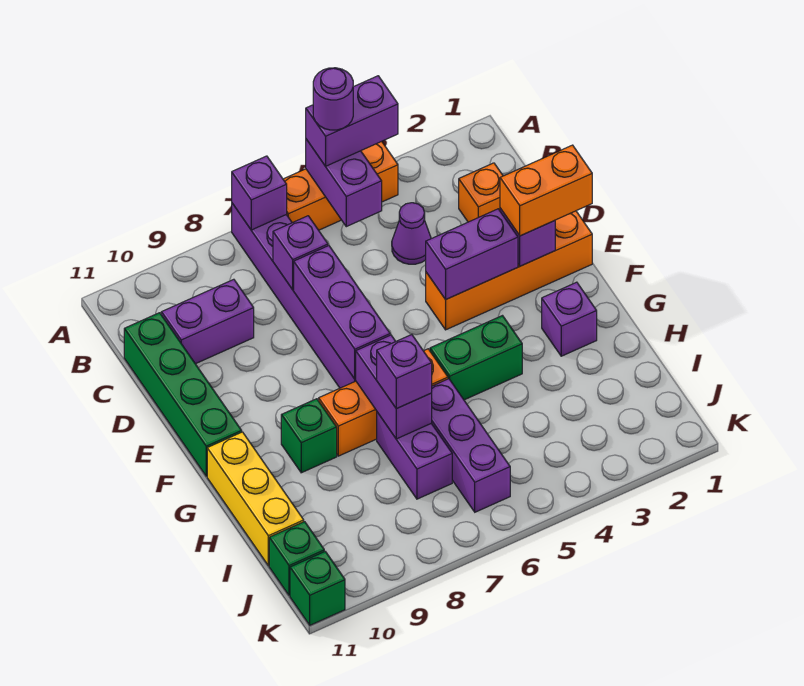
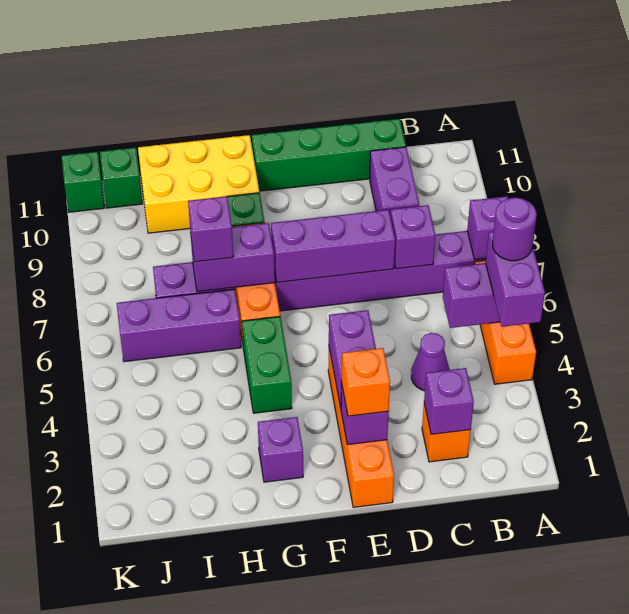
none -> purple brick C2 level 2
orange brick E1:E2 level 3 -> orange brick E2 level 3
yellow brick G11:I11 level 1 -> yellow brick G10:I11 level 1

